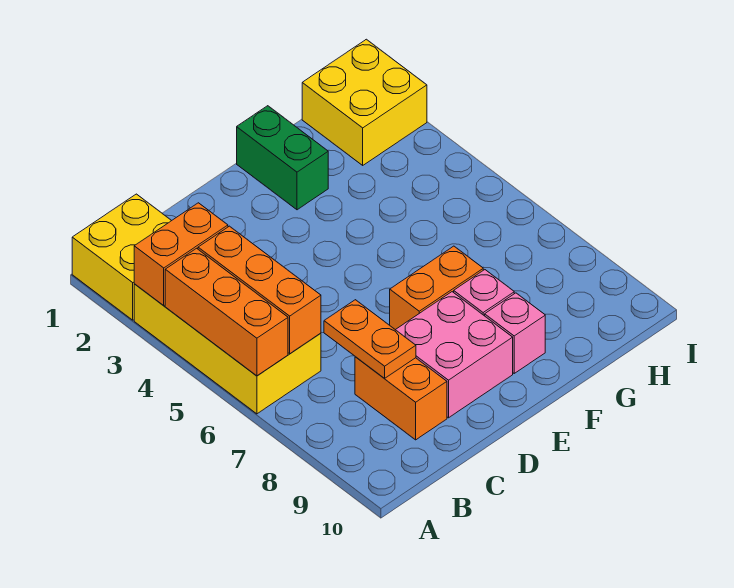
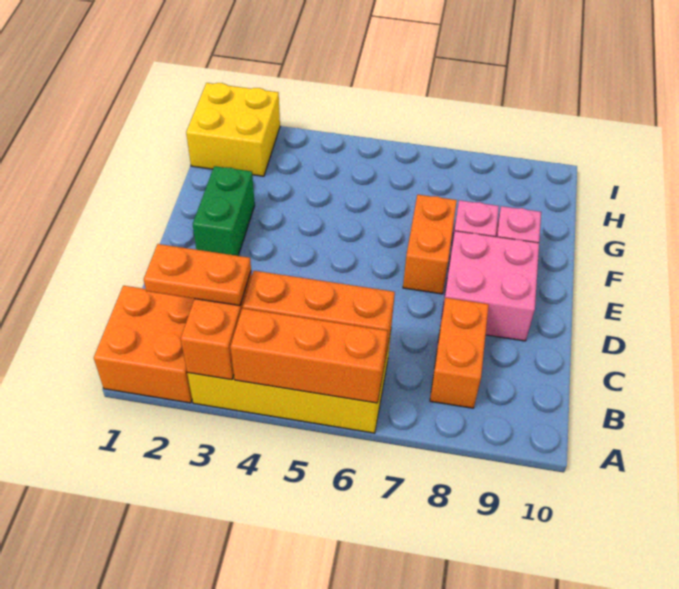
yellow brick A1:B2 level 1 -> orange brick A1:B2 level 1
orange plate C7:C8 level 2 -> orange plate B2:B3 level 3
orange brick C8:C9 level 1 -> orange brick B8:C8 level 1
green brick F1:F2 level 1 -> green brick E2:F2 level 1

